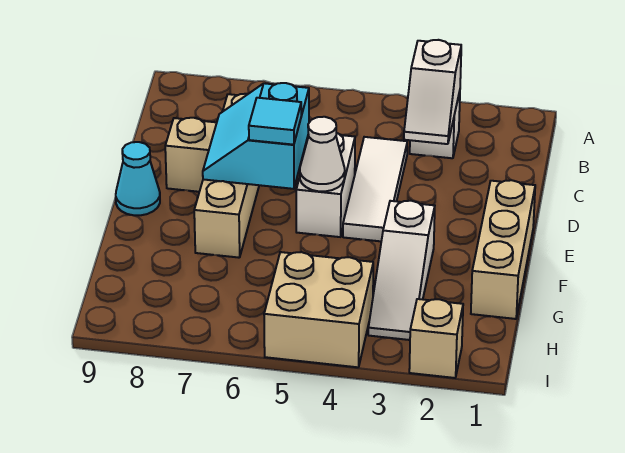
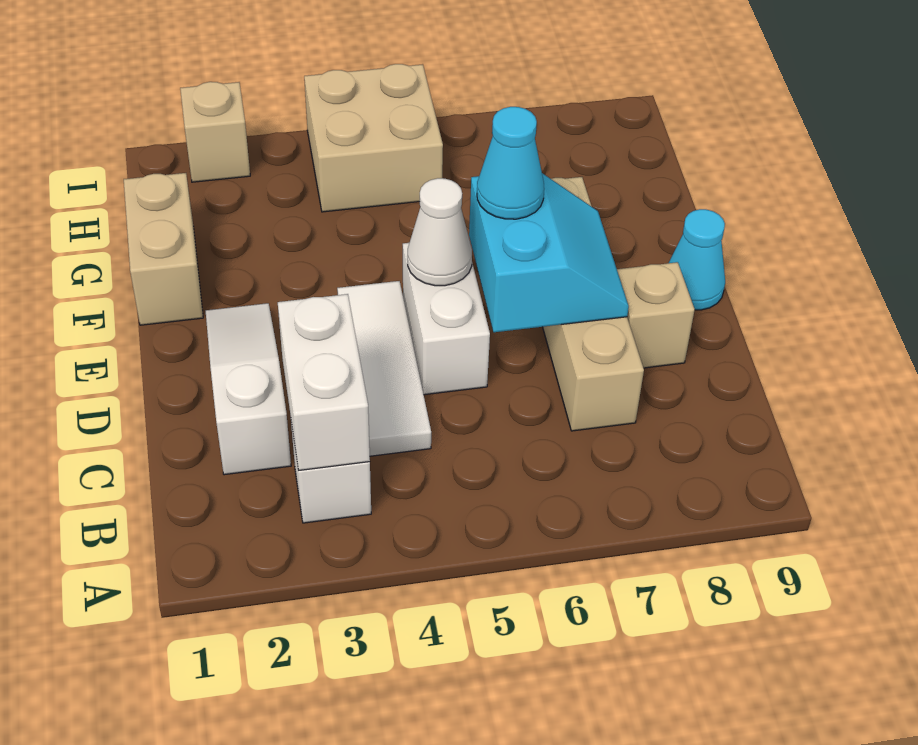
white slope B3:C3 level 2 top B -> white brick B3:C3 level 2
tan brick E1:G1 level 1 -> tan brick F1:G1 level 1
cyan tile E6 level 3 -> cyan cone E6 level 3
white slope F3:H3 level 1 top F -> white slope C2:E2 level 1 top C

